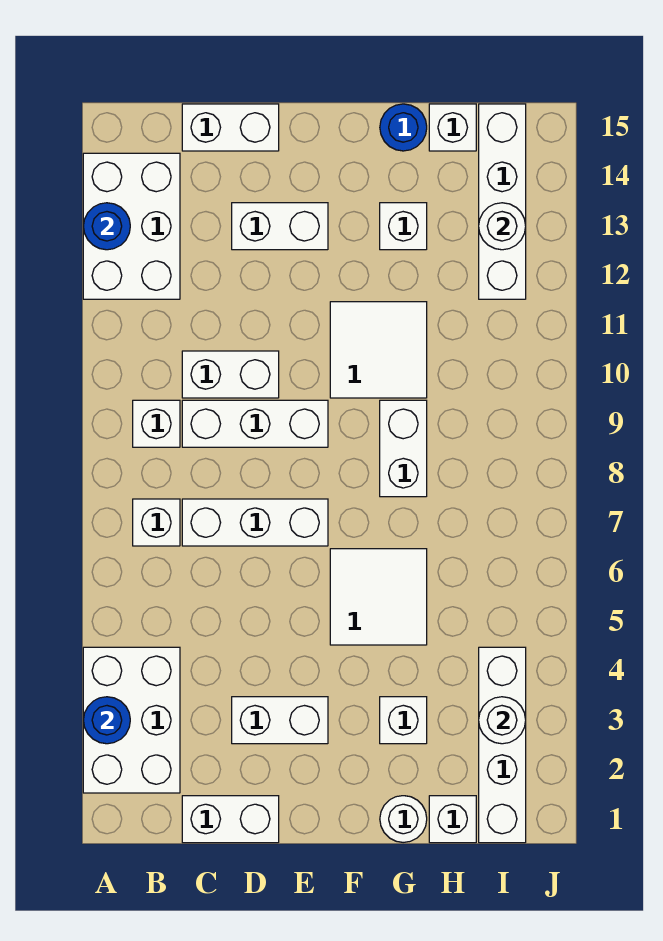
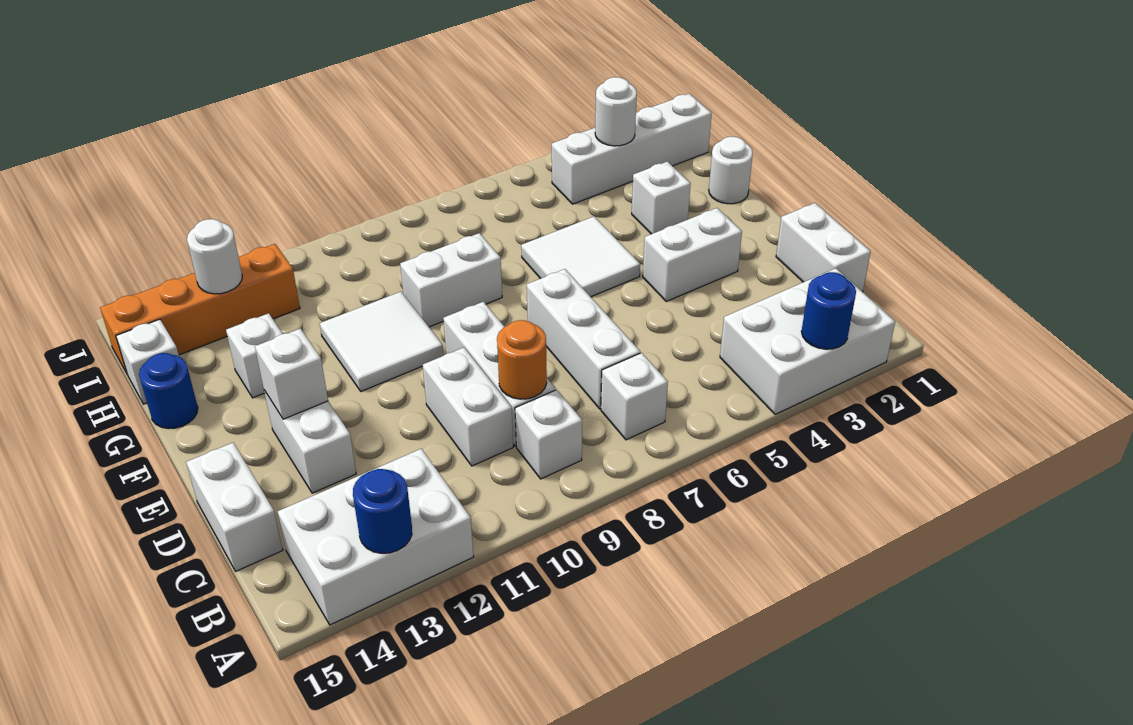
none -> orange round brick C9 level 2
white brick D3:E3 level 1 -> white brick E3:E4 level 1
white brick H1 level 1 -> white brick E13 level 2
white brick I12:I15 level 1 -> orange brick I12:I15 level 1

